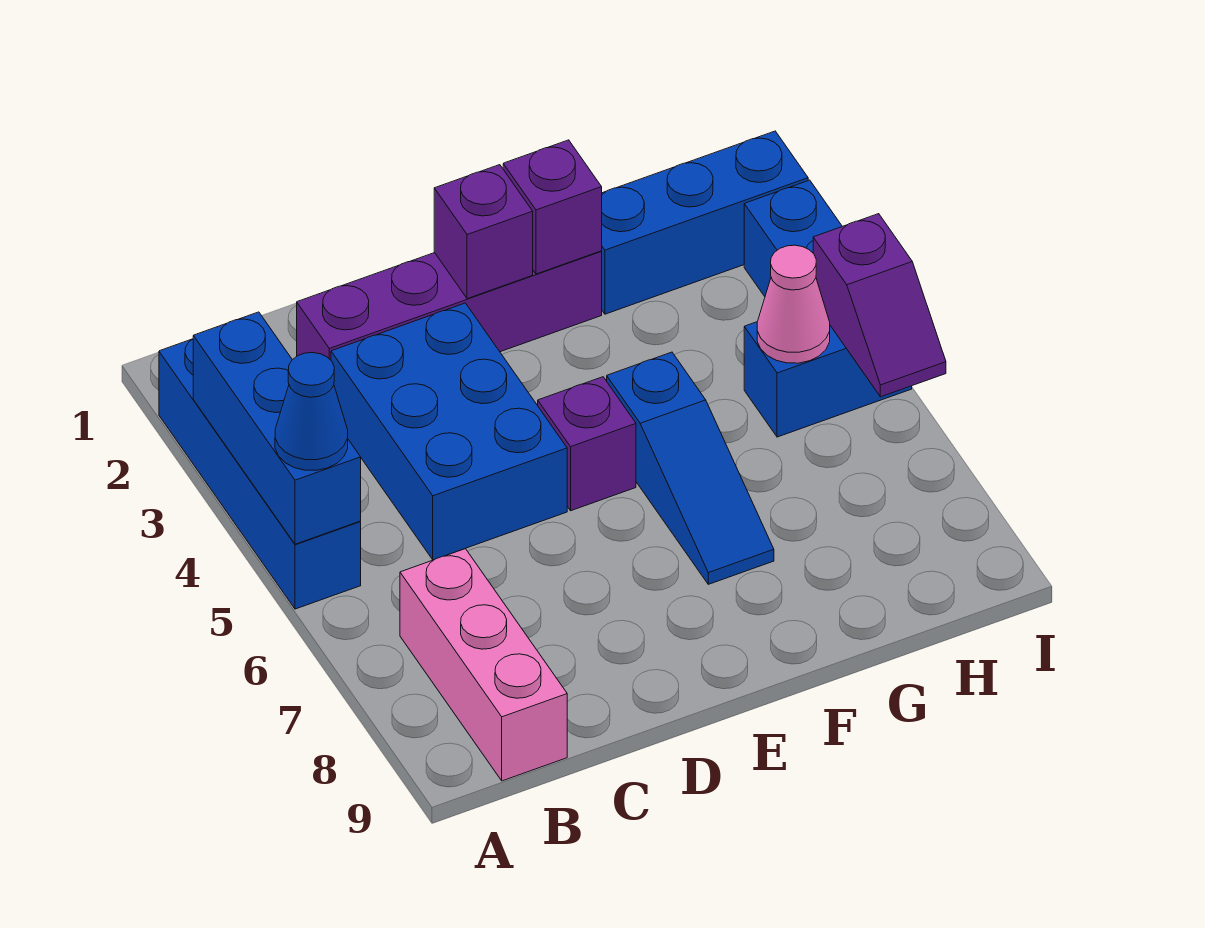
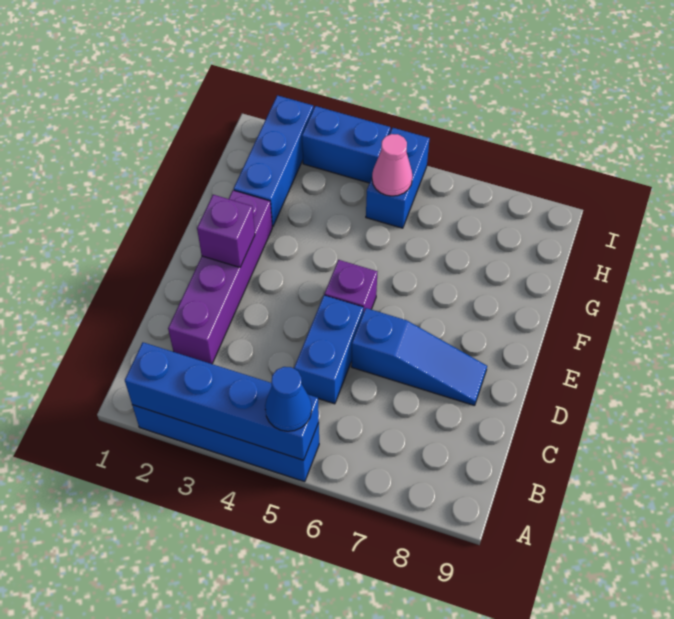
blue brick A3:A5 level 2 -> blue brick A2:A5 level 2
pink brick B7:B9 level 1 -> none
blue brick C3:D5 level 1 -> blue brick C5:D5 level 1
purple brick F2 level 2 -> none
blue slope F5:F7 level 1 top 5 -> blue slope D6:D8 level 1 top 6
purple slope I5:I6 level 2 top 5 -> none

